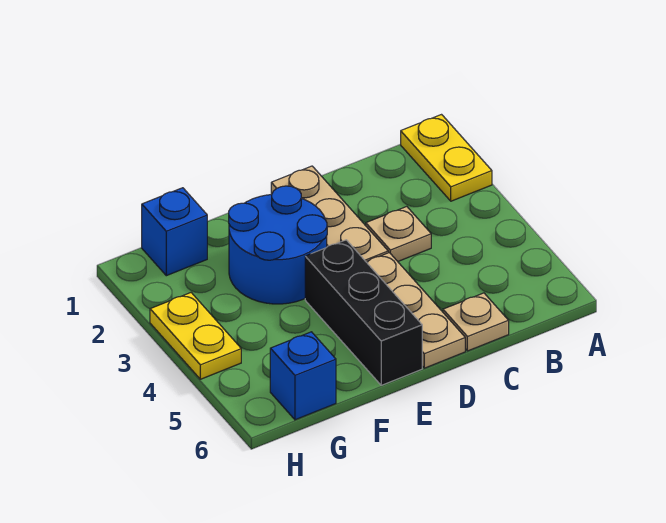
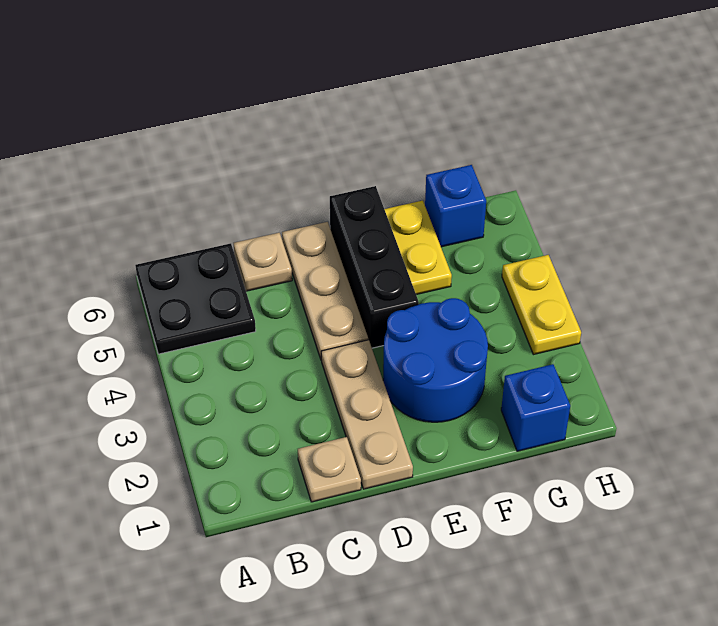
yellow plate A1:A2 level 1 -> yellow plate F5:F6 level 1
none -> black plate A5:B6 level 1
tan plate C3 level 1 -> tan plate C1 level 1

